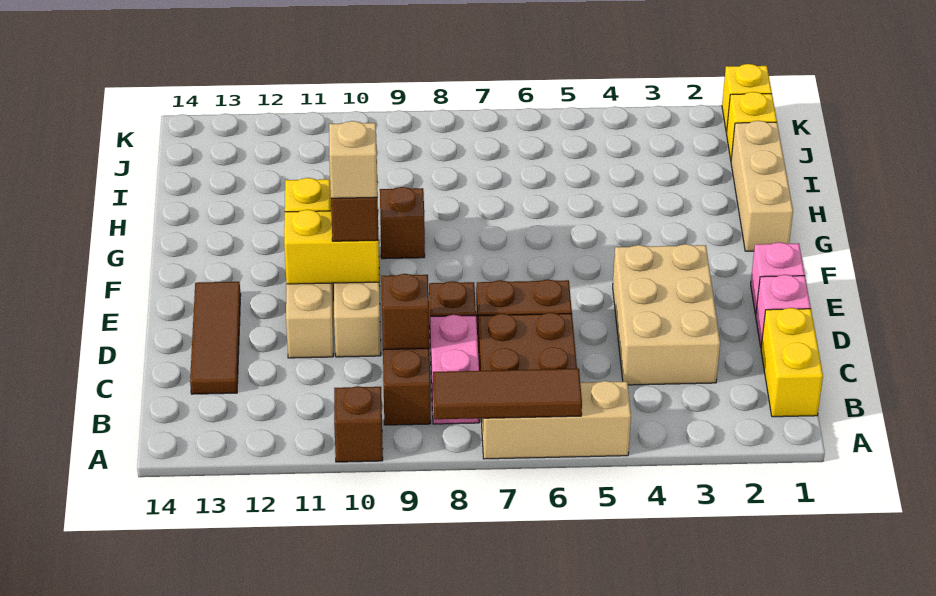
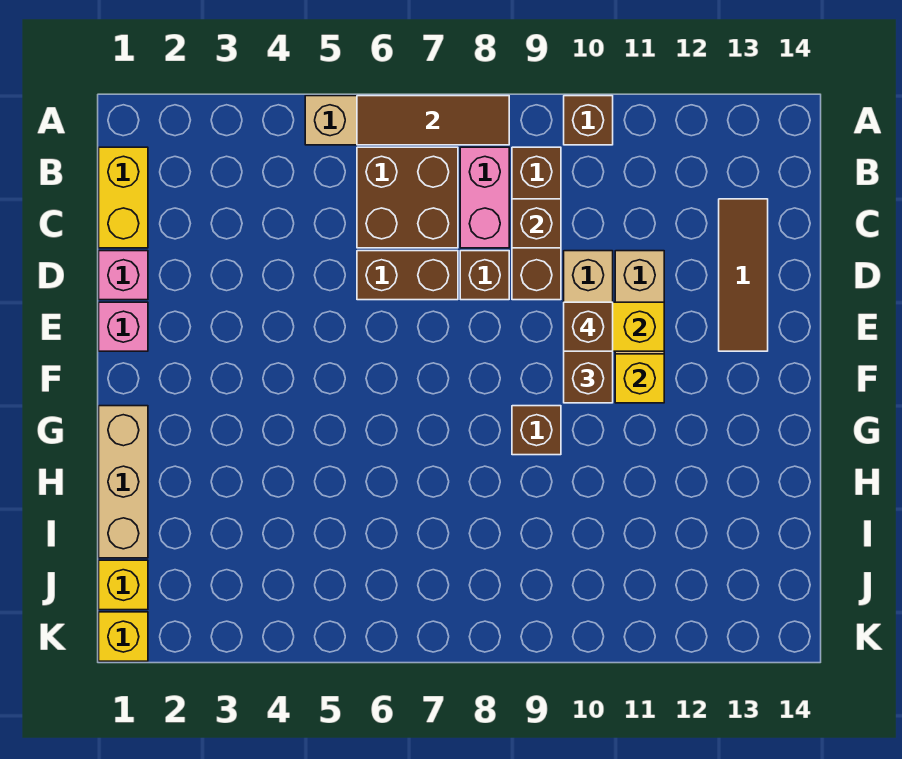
tan brick C3:E4 level 1 -> none
tan brick E10 level 4 -> brown brick E10 level 4

